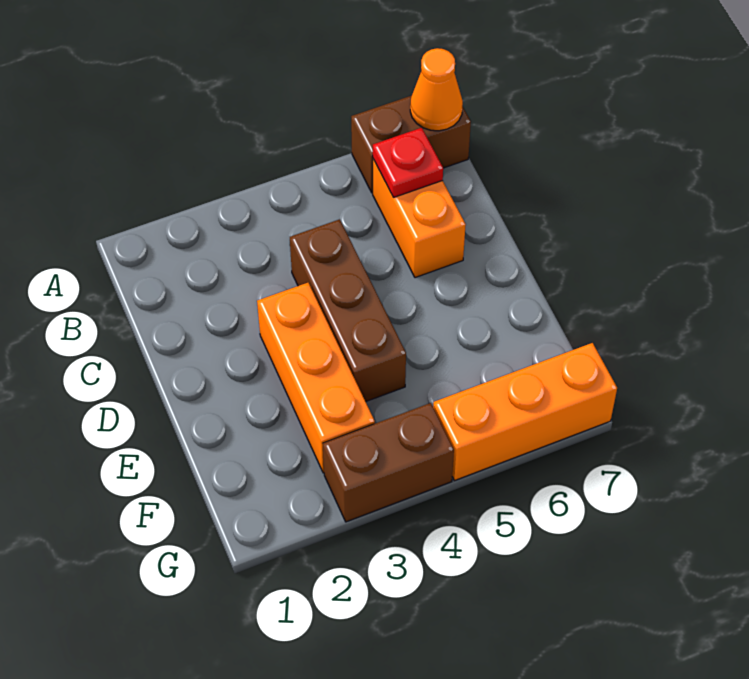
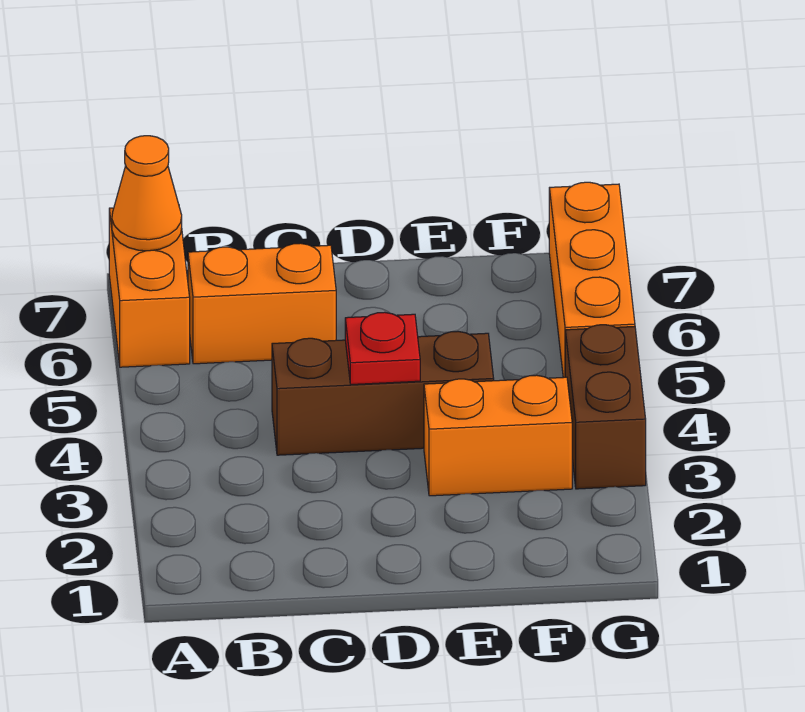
brown brick A6:A7 level 1 -> orange brick A6:A7 level 1
red plate B6 level 2 -> red plate D4 level 2
orange brick D3:F3 level 1 -> orange brick E3:F3 level 1

